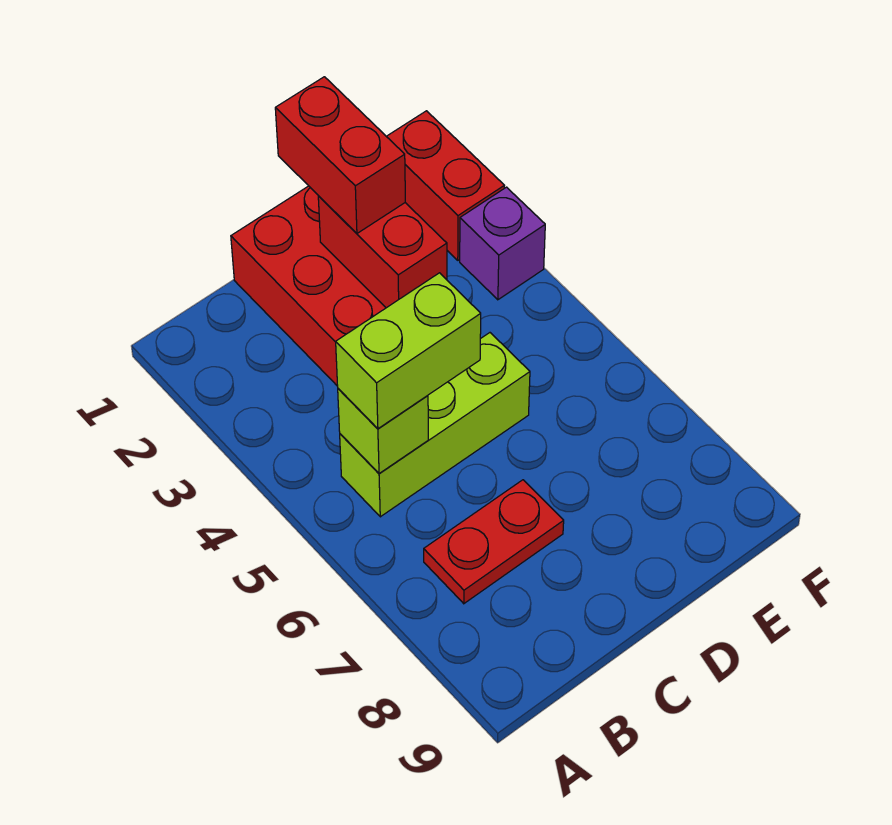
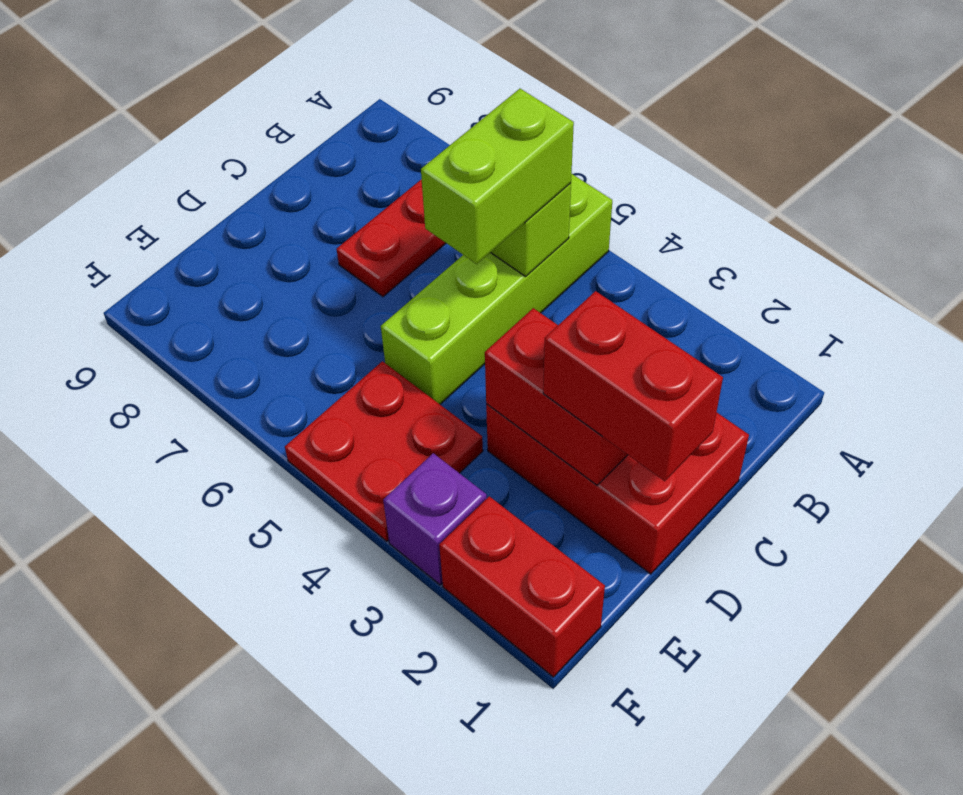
lime brick B5:D5 level 1 -> lime brick A5:D5 level 1
none -> red plate E4:F5 level 1

